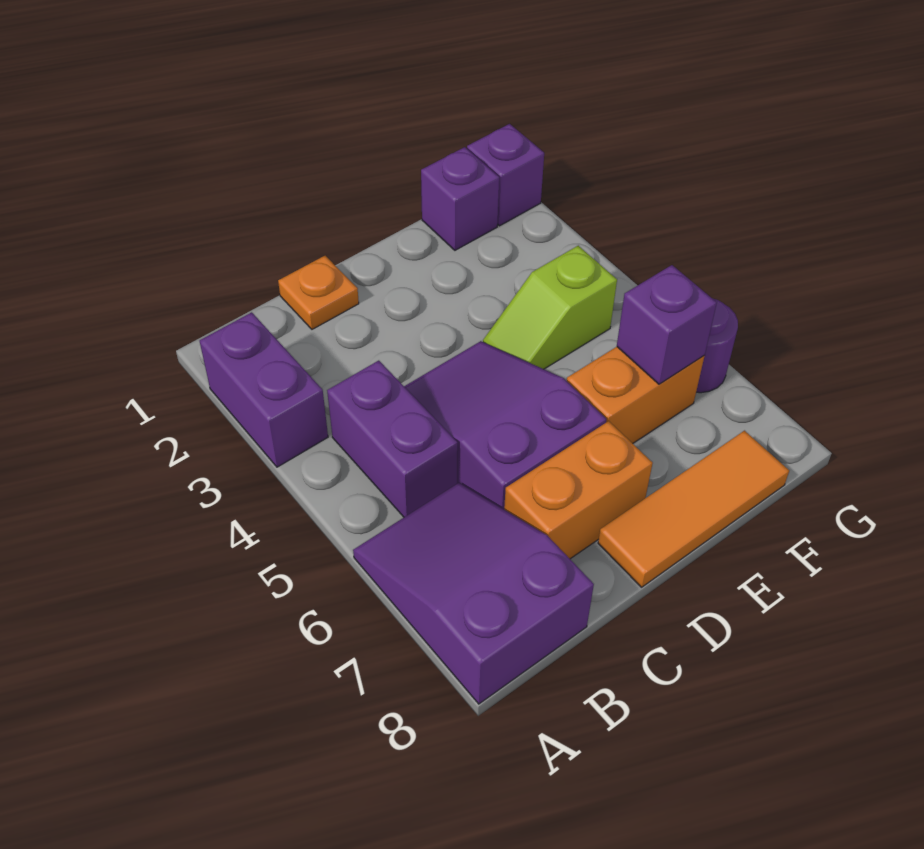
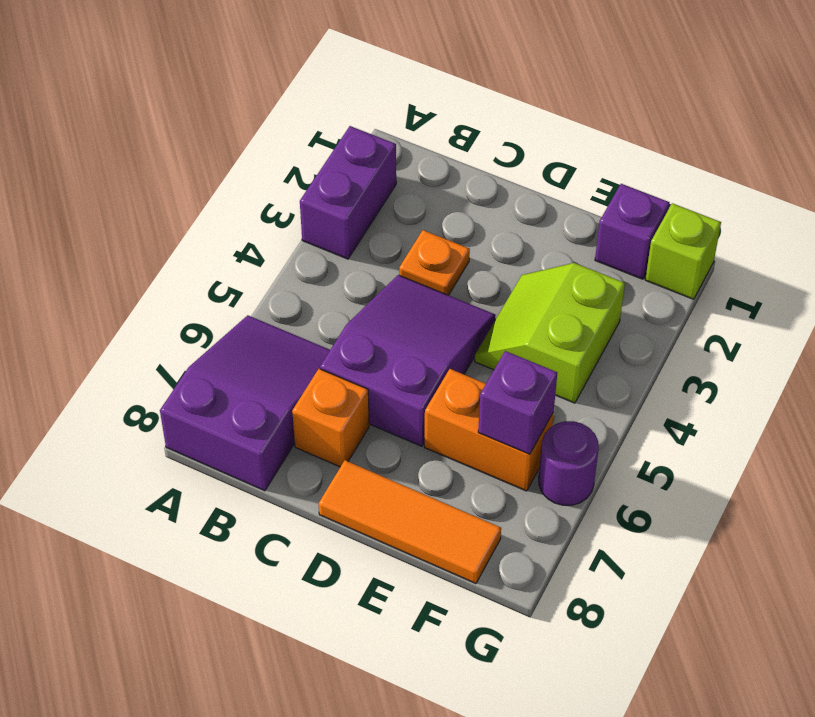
purple brick B4:B5 level 1 -> none
orange plate C1 level 1 -> orange plate C3 level 1
orange brick C7:D7 level 1 -> orange brick C7 level 1
lime slope E4:F4 level 1 top F -> lime slope E3:F4 level 1 top F
purple brick G1 level 1 -> lime brick G1 level 1

